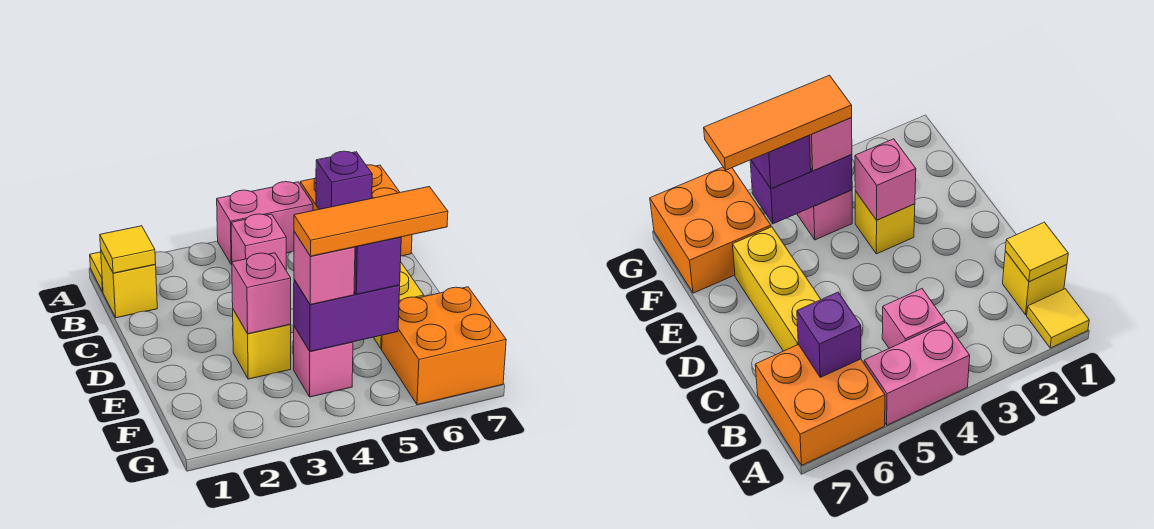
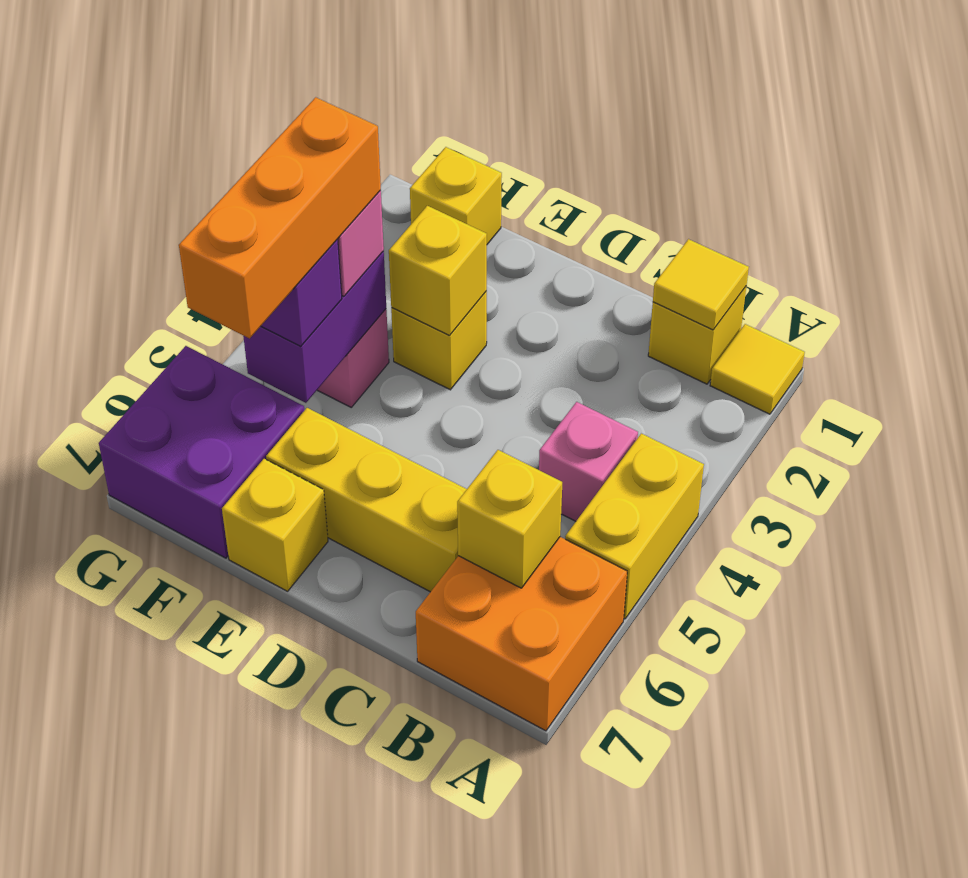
pink brick A4:A5 level 1 -> yellow brick A4:A5 level 1
purple brick B6 level 2 -> yellow brick B6 level 2
pink brick E3 level 2 -> yellow brick E3 level 2
none -> yellow brick E7 level 1
none -> yellow brick F1 level 1
orange tile F4:F6 level 4 -> orange brick F4:F6 level 4
orange brick F6:G7 level 1 -> purple brick F6:G7 level 1

